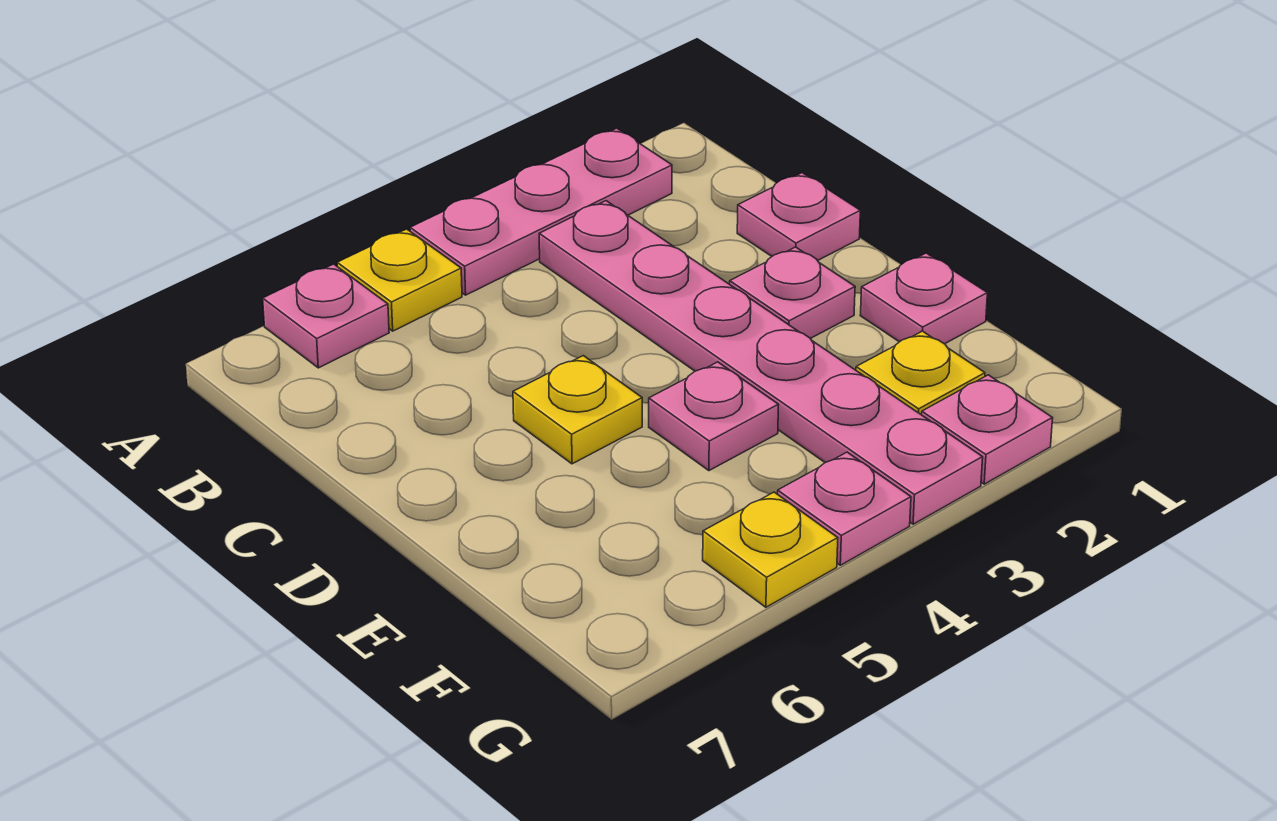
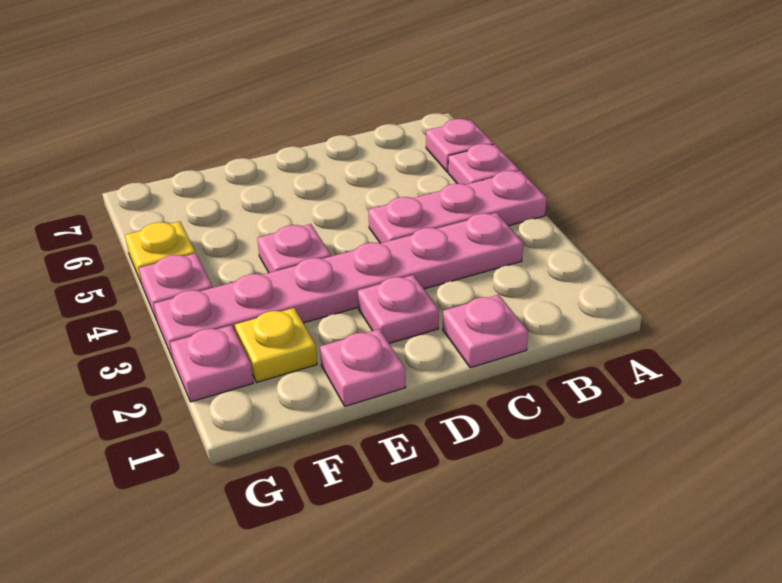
pink plate A2:A4 level 1 -> pink plate A4:C4 level 1
yellow plate A5 level 1 -> pink plate A5 level 1
yellow plate D5 level 1 -> none

